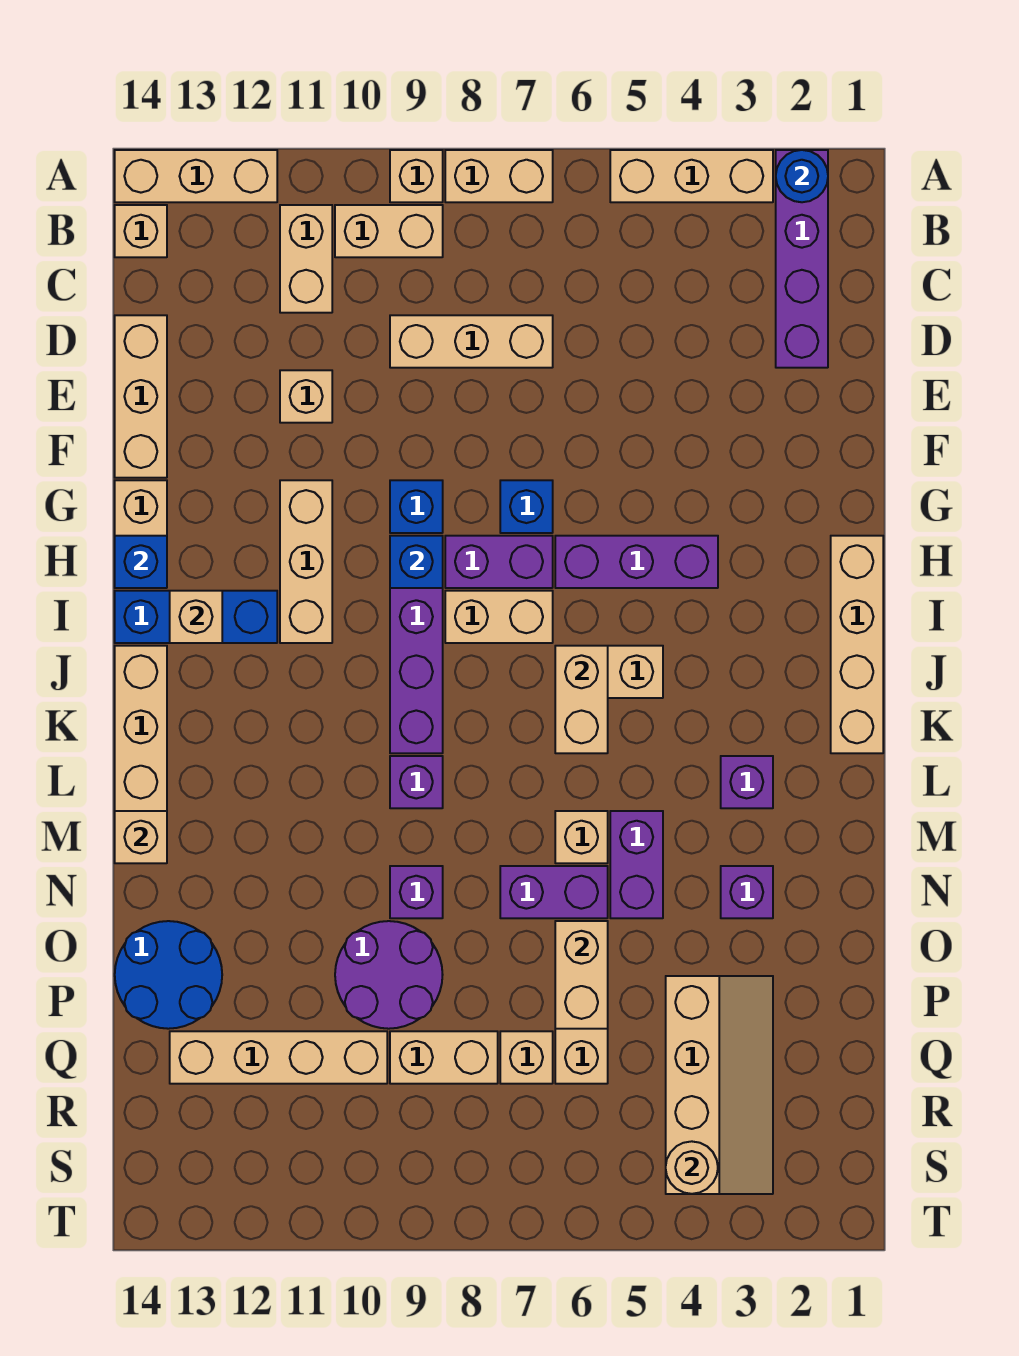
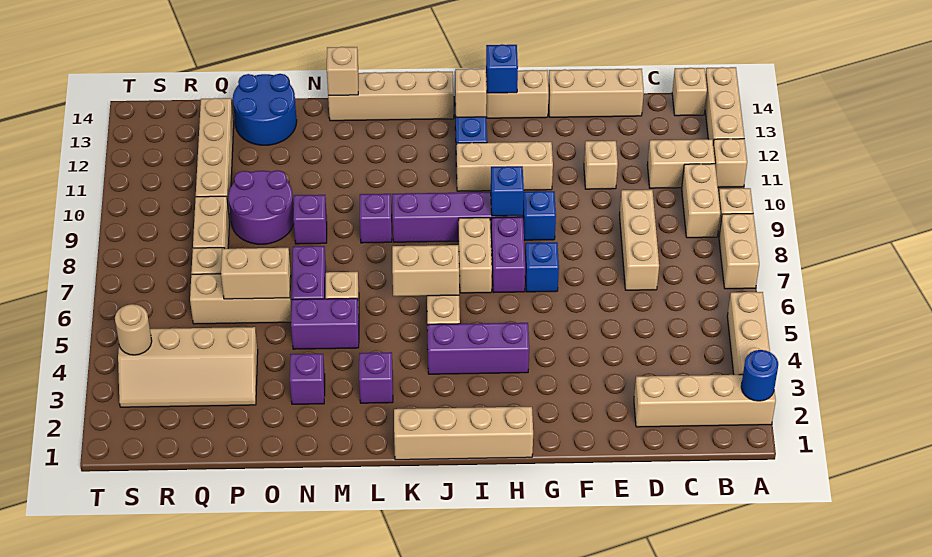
purple brick A2:D2 level 1 -> tan brick A2:D2 level 1
none -> tan brick A11 level 1
purple brick H4:H6 level 1 -> purple brick H4:J4 level 1

